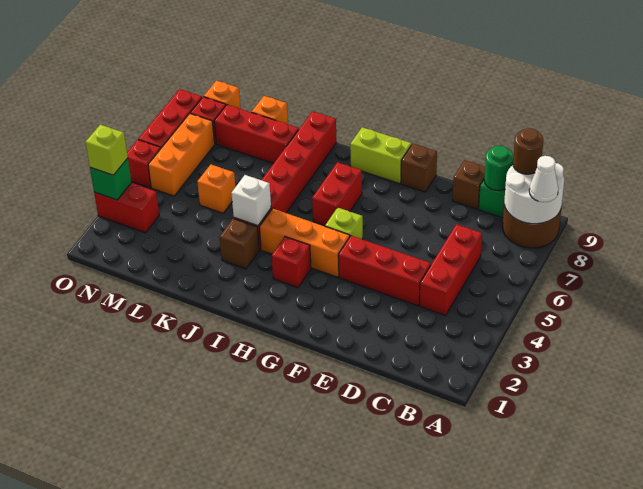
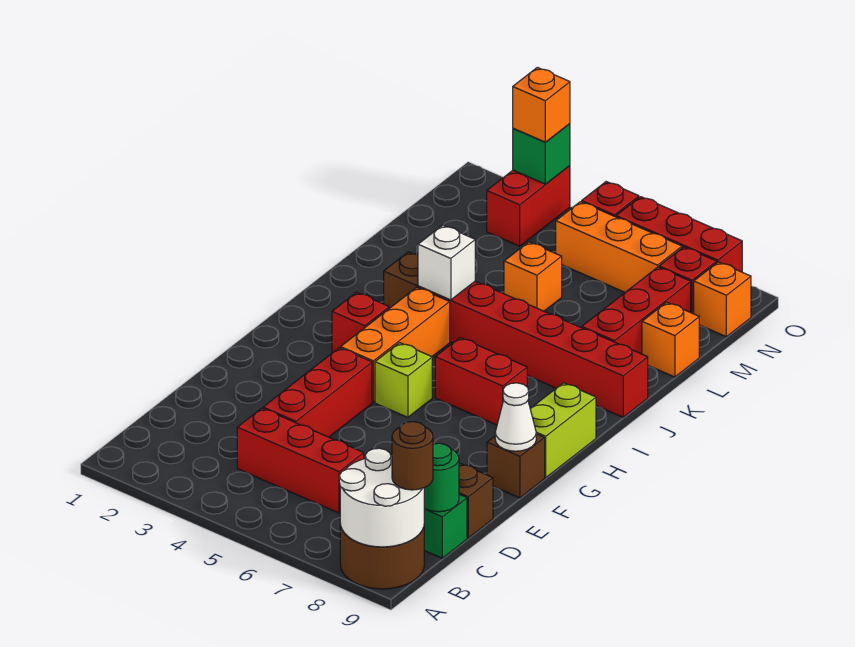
white cone A8 level 3 -> white cone F9 level 2
lime brick O3 level 3 -> orange brick O3 level 3

